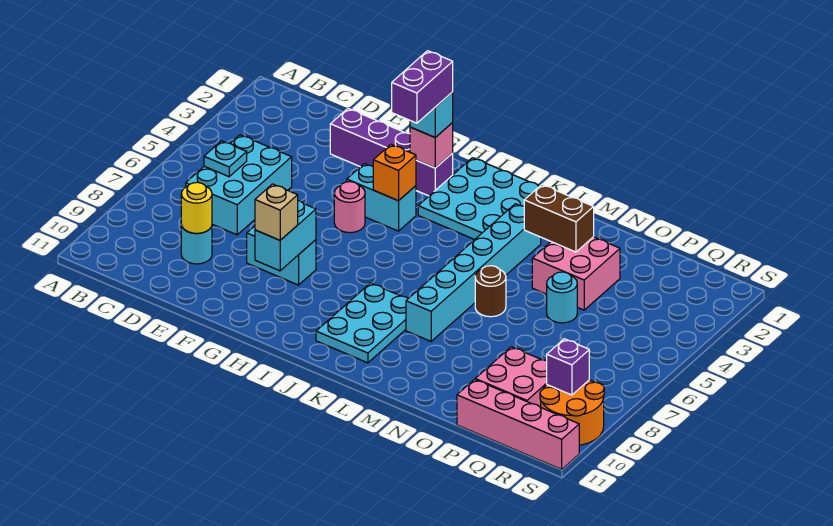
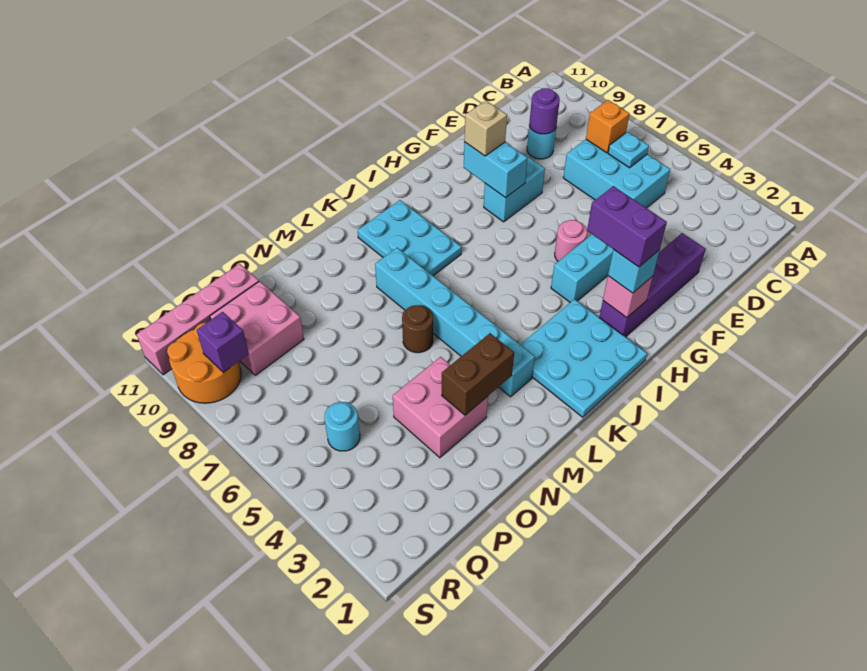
yellow round brick D9 level 2 -> purple round brick D9 level 2
orange brick H4 level 2 -> orange brick C7 level 2
cyan round brick O5 level 1 -> cyan round brick Q5 level 1

